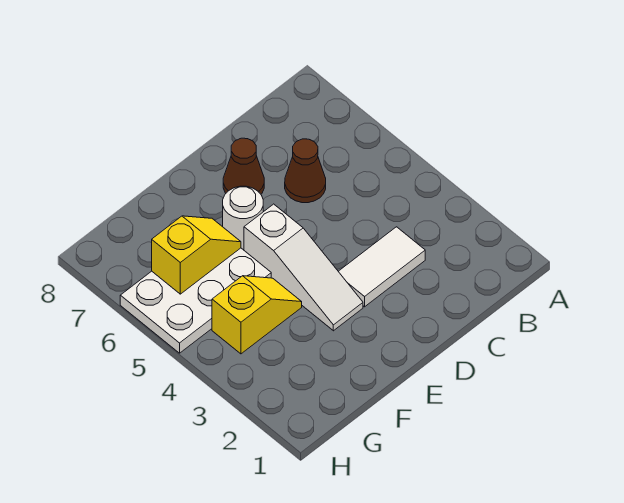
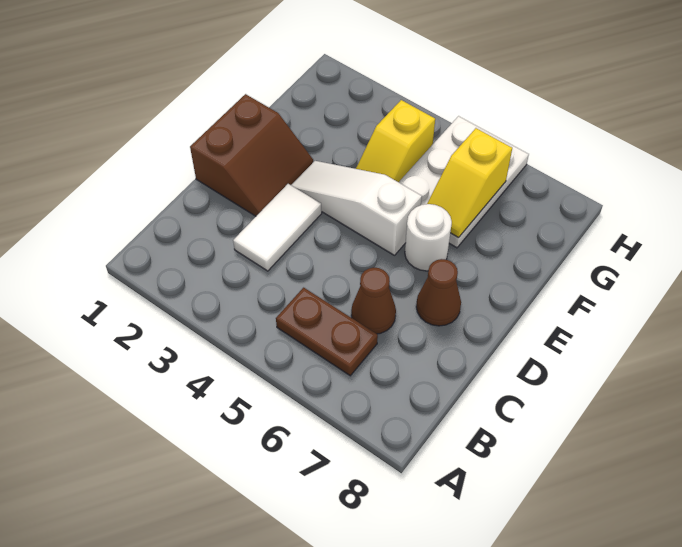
none -> brown plate B5:B6 level 1
none -> brown slope D1:E2 level 1 top 1

